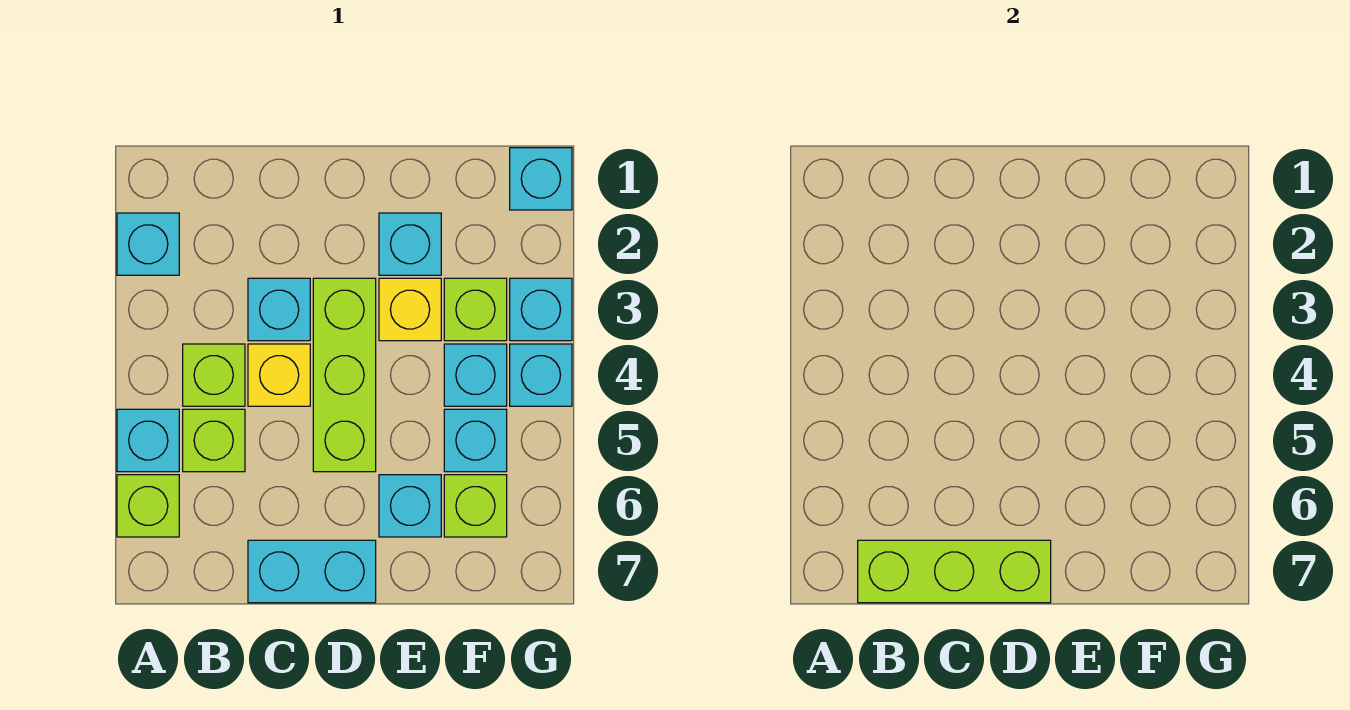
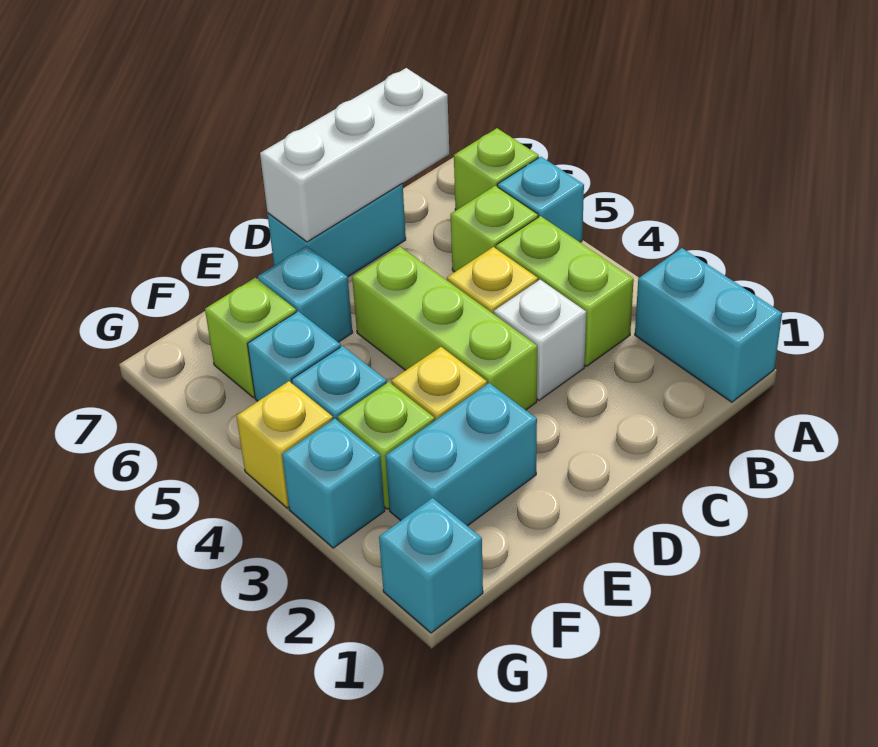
cyan brick A2 level 1 -> cyan brick A1:A2 level 1
lime brick B4 level 1 -> lime brick B3:B4 level 1
lime brick B7:D7 level 2 -> white brick B7:D7 level 2
cyan brick C3 level 1 -> white brick C3 level 1
cyan brick E2 level 1 -> cyan brick E2:F2 level 1
cyan brick G4 level 1 -> yellow brick G4 level 1

